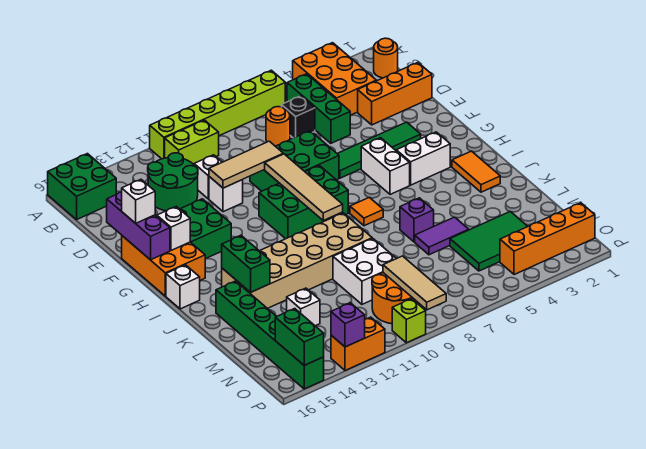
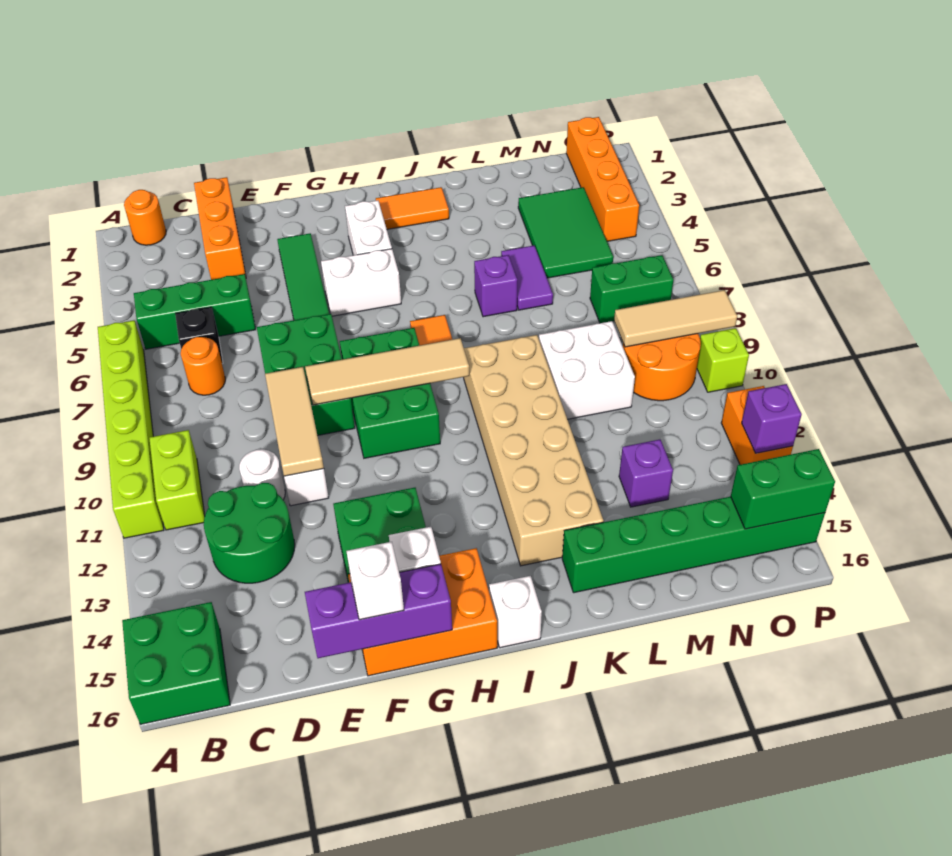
orange brick A3:C4 level 1 -> none
white brick D11 level 1 -> white round brick D11 level 1
green brick J14:K14 level 2 -> green brick N7:O7 level 1
white brick M13 level 1 -> purple brick M13 level 1

